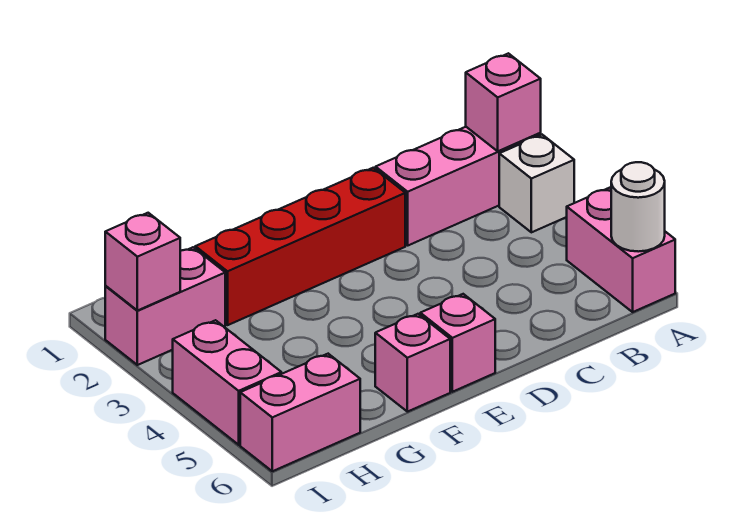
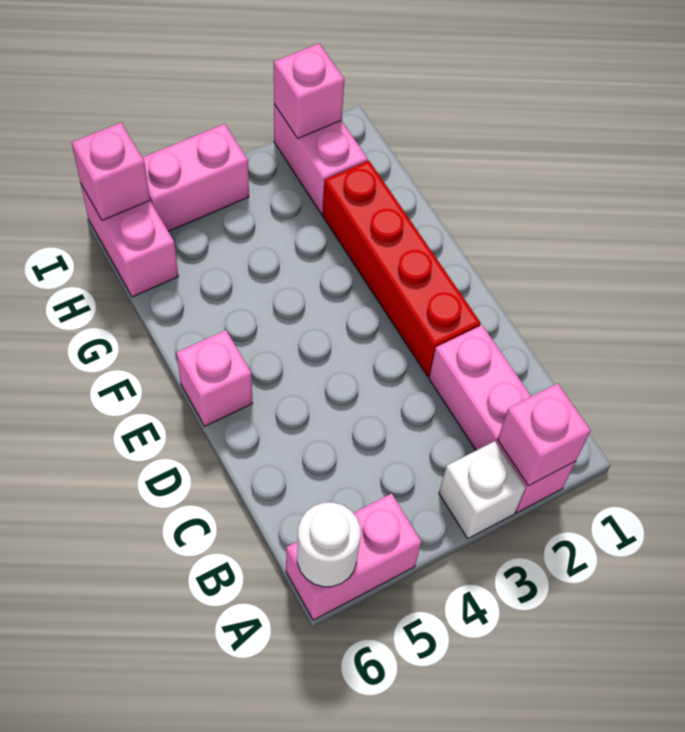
pink brick F6 level 1 -> pink brick I6 level 2

